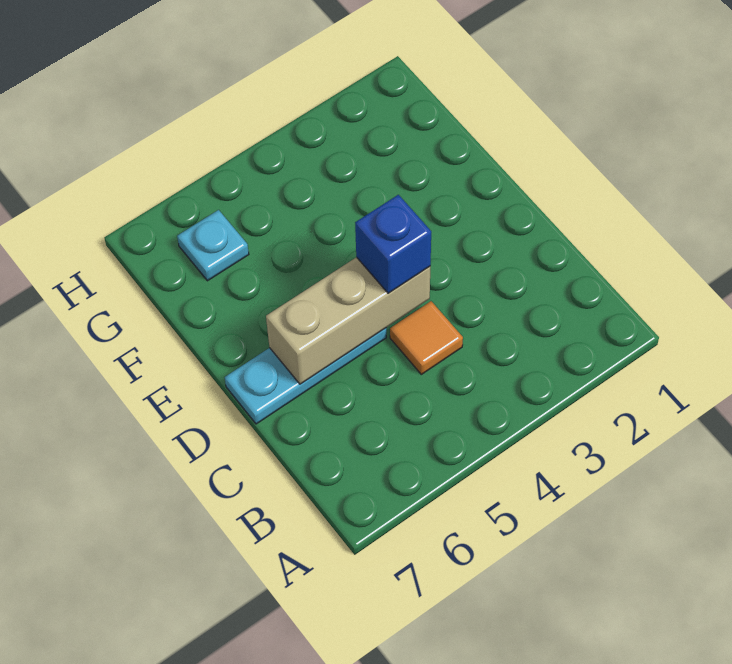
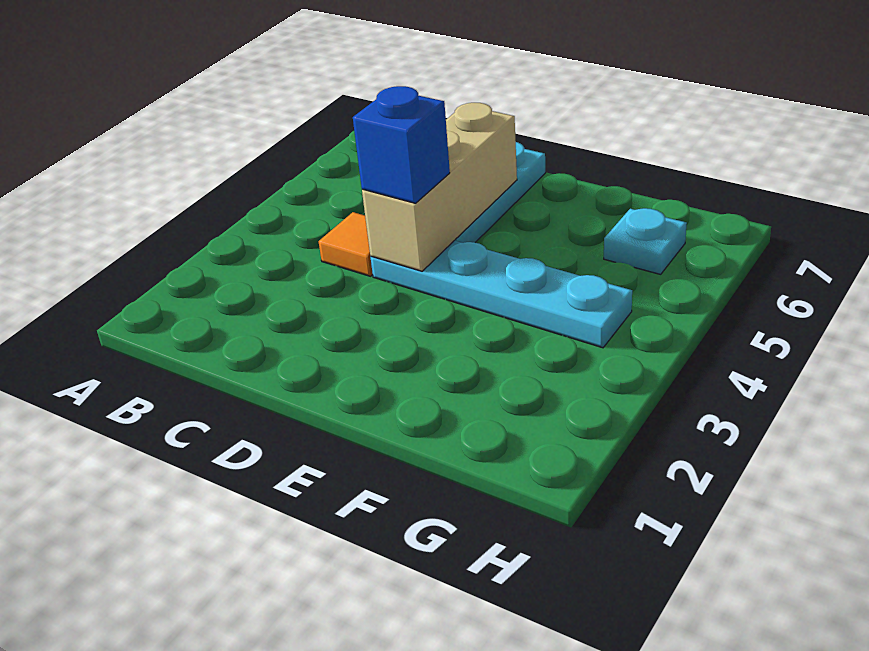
none -> cyan plate D4:G4 level 1

